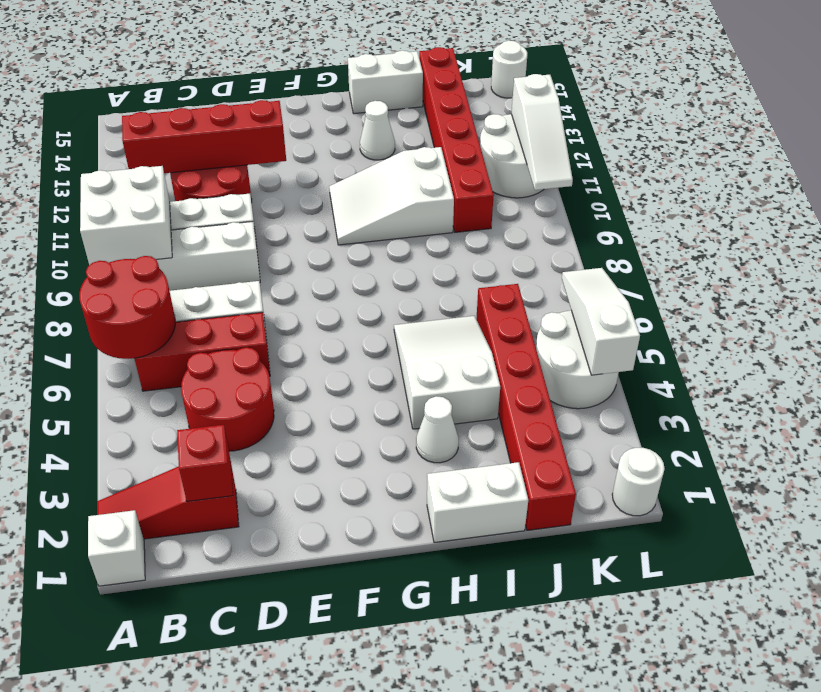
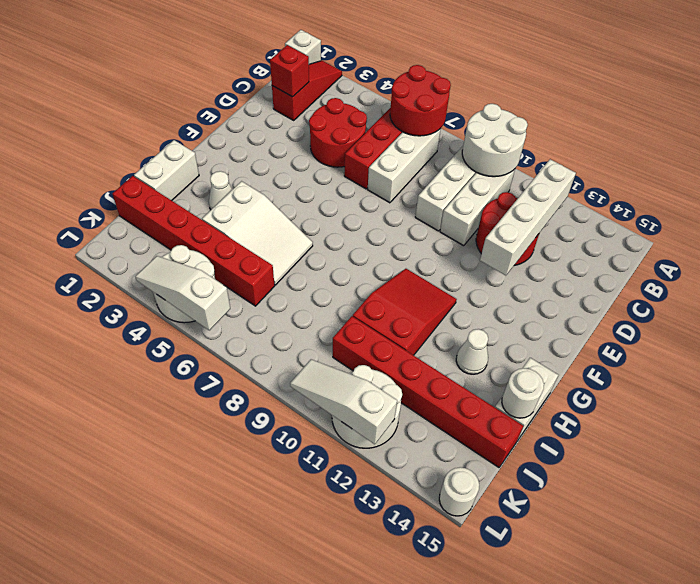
white brick A9:B10 level 2 -> white round brick A9:B10 level 2
red brick B12:E12 level 2 -> white brick B12:E12 level 2
white slope G10:I11 level 1 top I -> red slope G10:I11 level 1 top I
white round brick L1 level 1 -> white round brick I15 level 2
white slope L4:L6 level 2 top 4 -> white slope L4:L6 level 2 top 6

